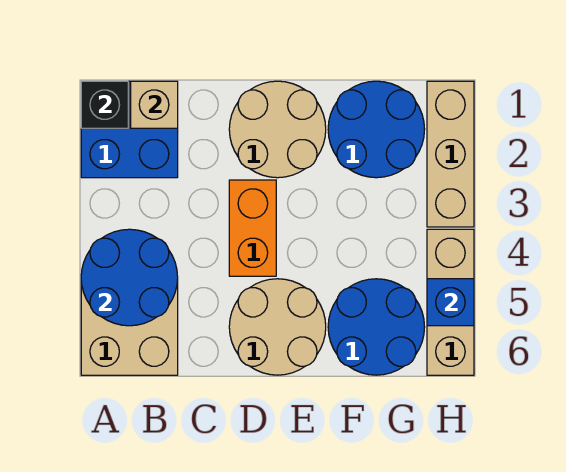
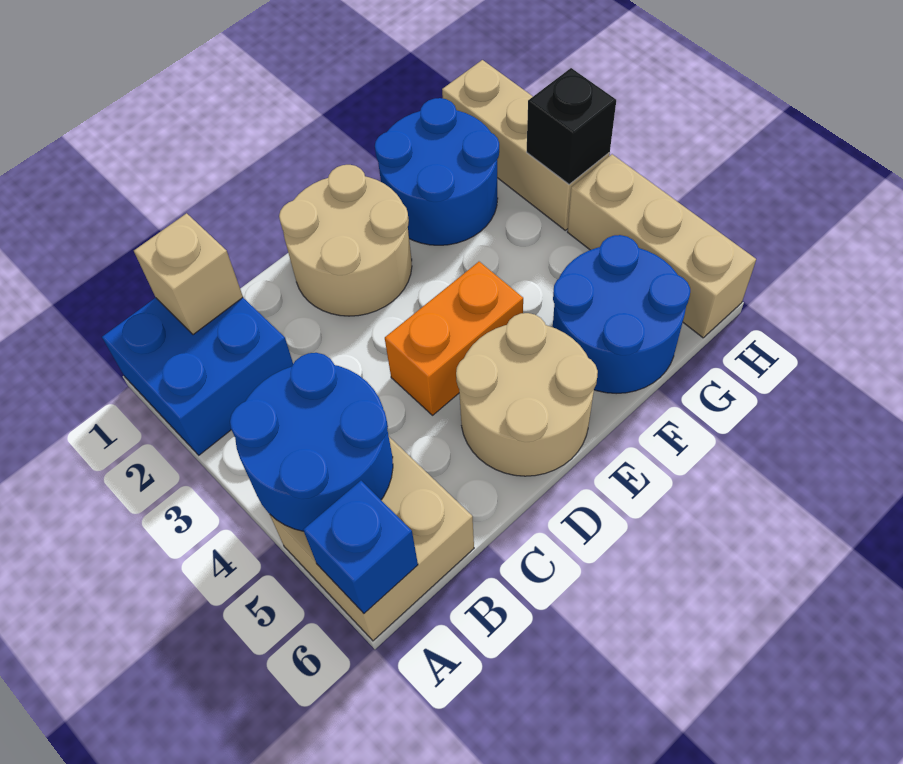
black brick A1 level 2 -> black brick H3 level 2
orange brick D3:D4 level 1 -> orange brick D4:E4 level 1
blue brick H5 level 2 -> blue brick A6 level 2

